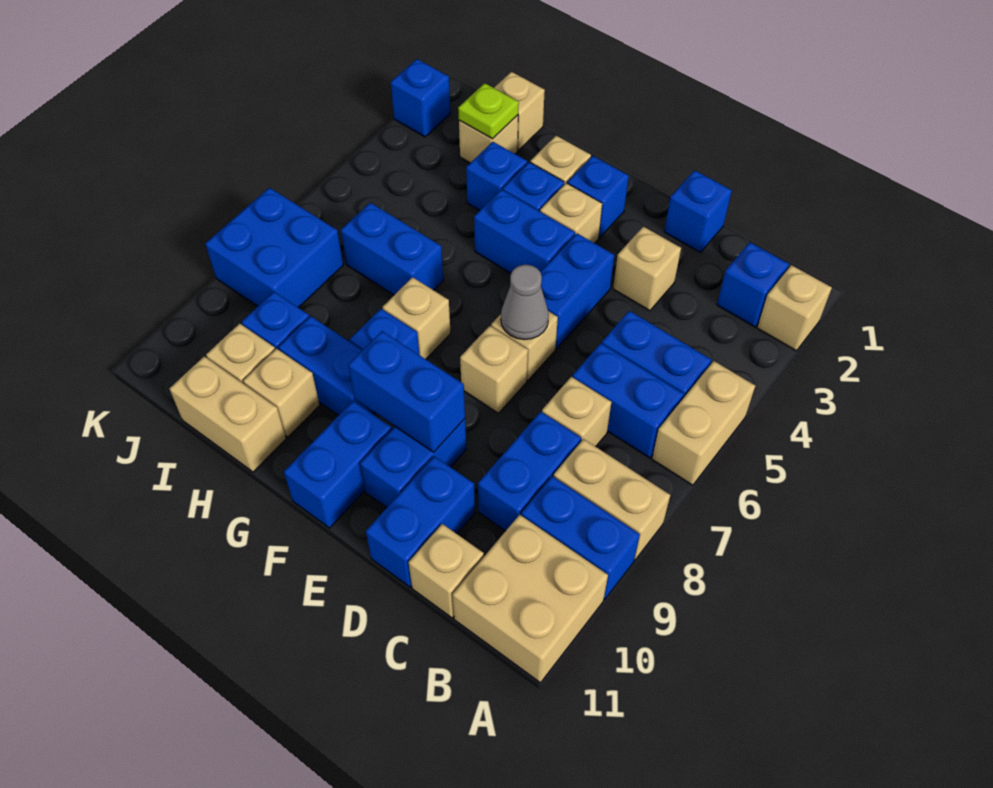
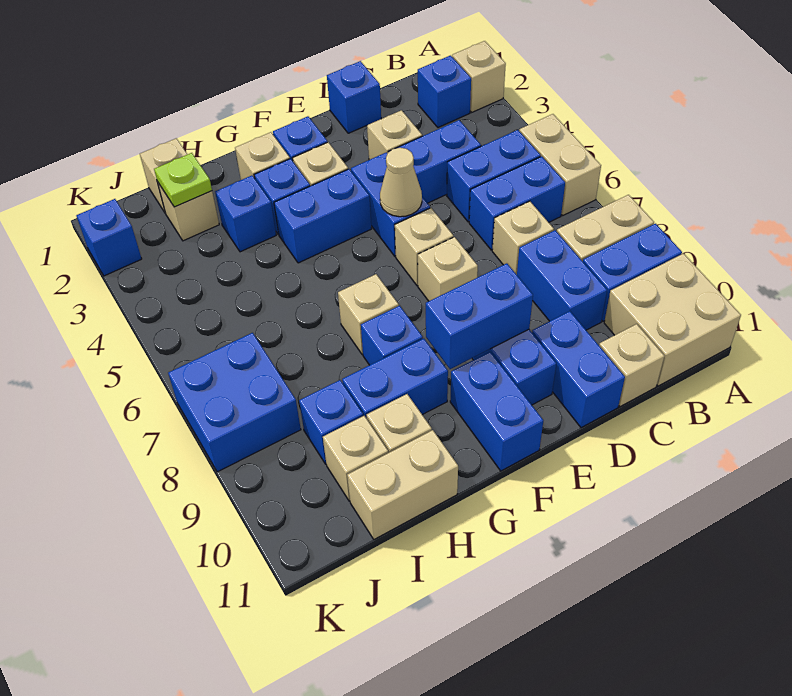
none -> tan cone E5 level 2
grey cone E6 level 2 -> none
blue brick H6:I6 level 1 -> blue brick C4:D4 level 1

